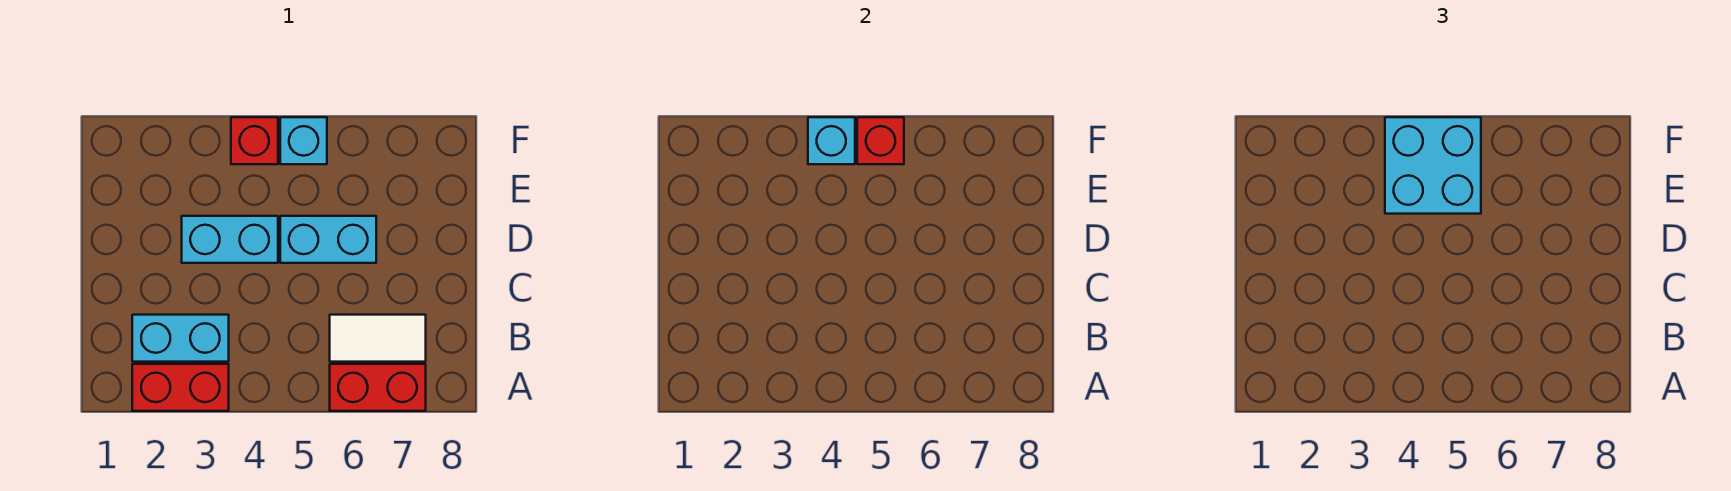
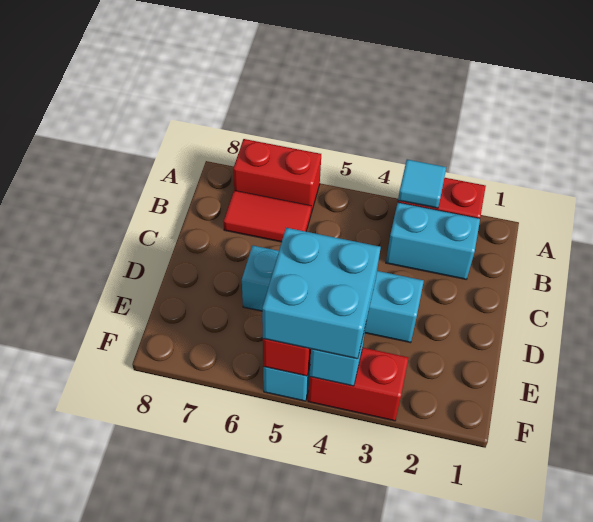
none -> cyan tile A3 level 2
white tile B6:B7 level 1 -> red tile B6:B7 level 1
red brick F4 level 1 -> red brick F3:F4 level 1

